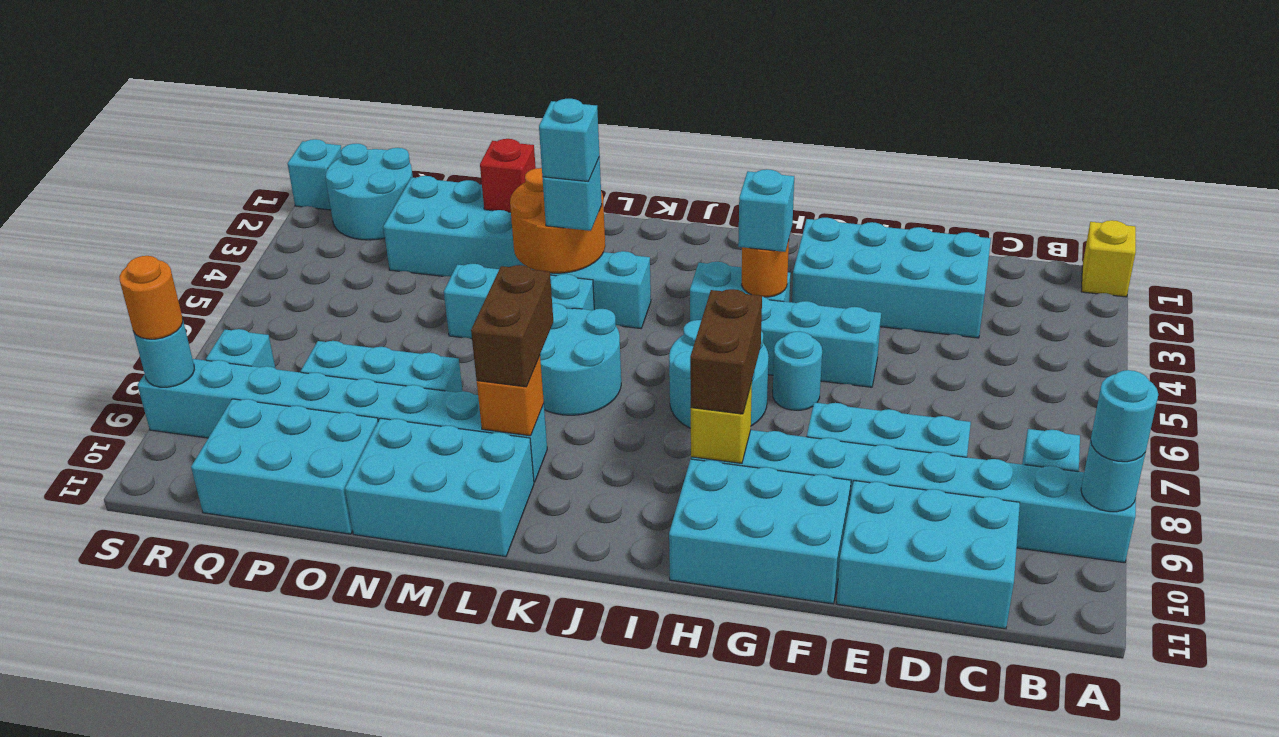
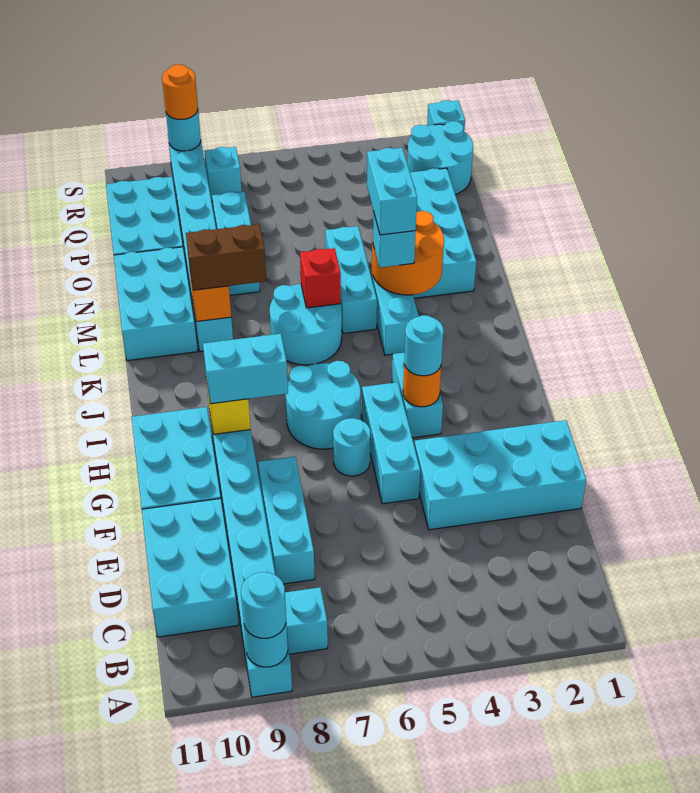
yellow brick A1 level 1 -> none
cyan brick D2:G3 level 1 -> cyan brick E1:F4 level 1
cyan brick H4 level 3 -> cyan round brick H4 level 3
brown brick H8:H9 level 3 -> cyan brick H8:H9 level 3
cyan brick L4 level 4 -> cyan brick L4:M4 level 4
red brick N2 level 2 -> red brick L6 level 2

